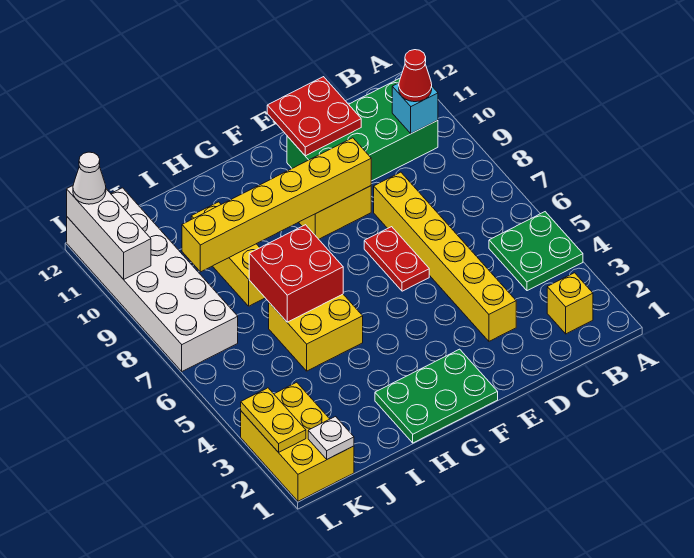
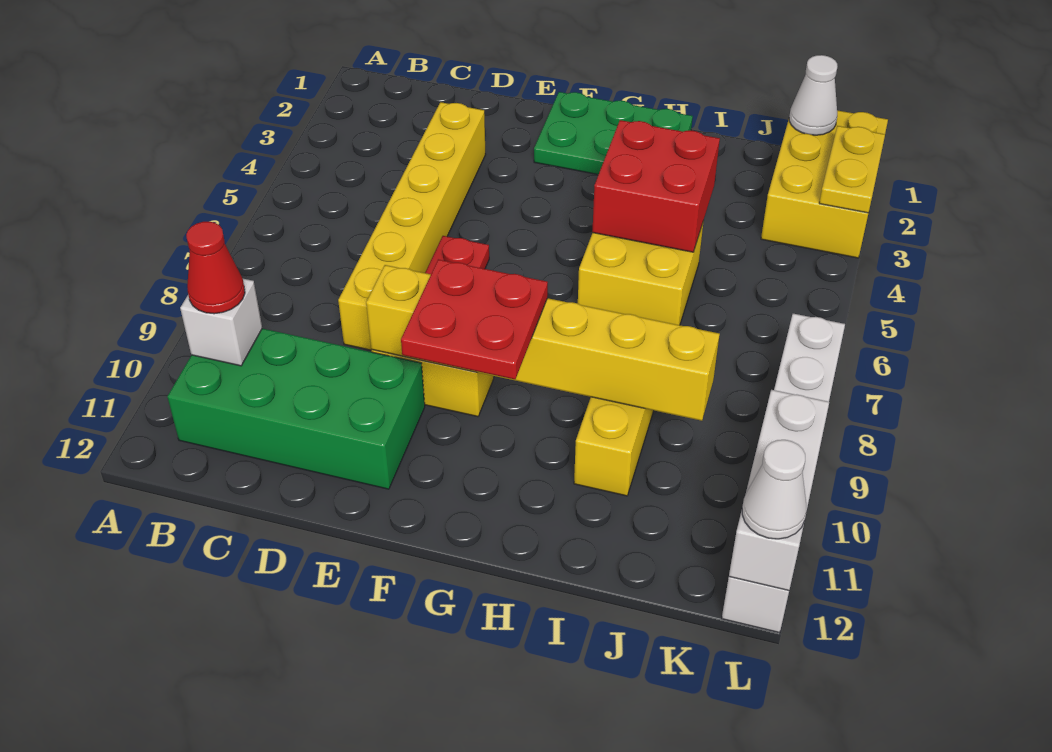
green plate A4:B5 level 1 -> none
yellow brick B2 level 1 -> none
cyan brick B10 level 2 -> white brick B10 level 2
red plate D11:E12 level 2 -> red plate F9:G10 level 3
red brick H6:I7 level 2 -> red brick H4:I5 level 2
white plate K1 level 2 -> white cone K1 level 2
white brick K7:L12 level 1 -> white brick L7:L12 level 1

